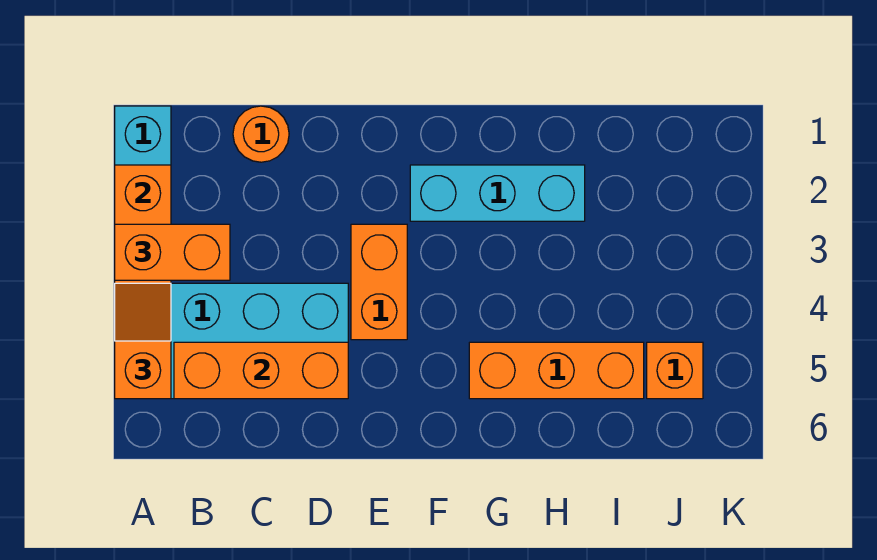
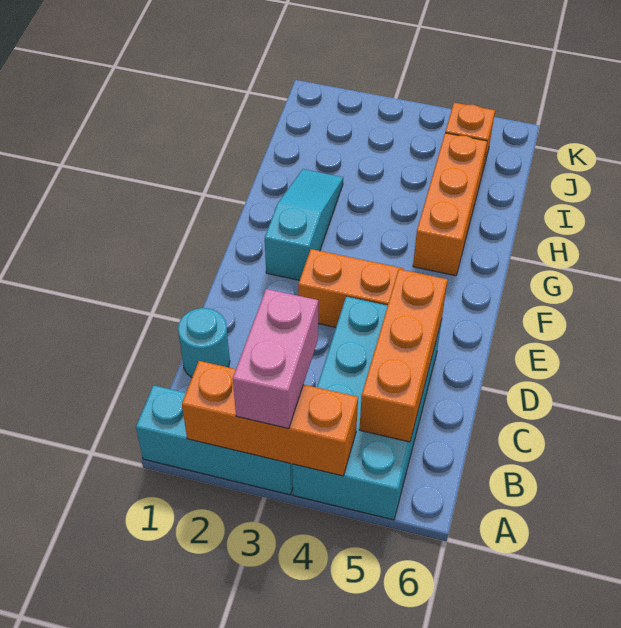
orange brick A3:B3 level 3 -> pink brick A3:B3 level 3
orange slope A4:A5 level 3 top 5 -> none
orange round brick C1 level 1 -> cyan round brick C1 level 1
cyan brick F2:H2 level 1 -> cyan slope F2:H2 level 1 top F

